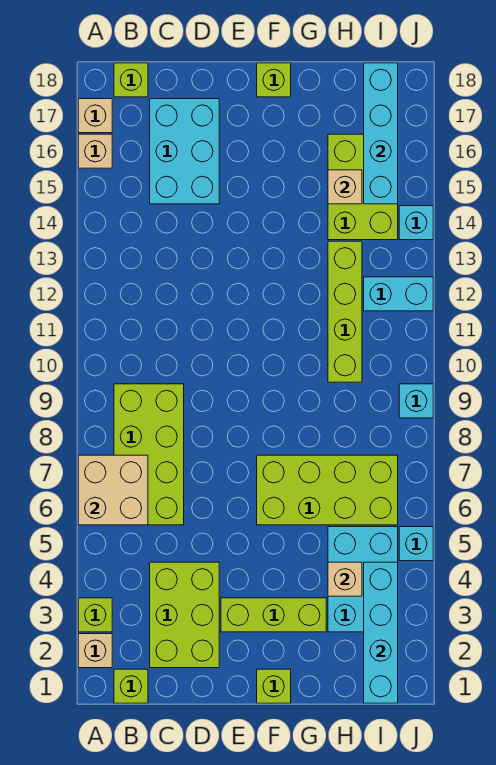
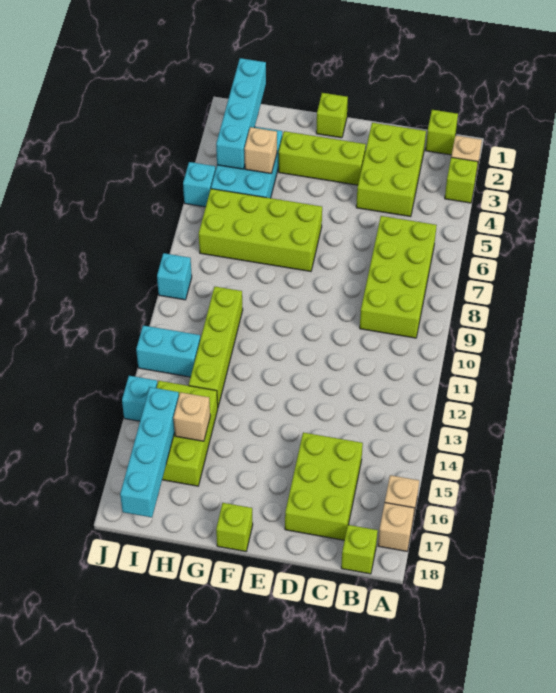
tan brick A6:B7 level 2 -> none
cyan brick C15:D17 level 1 -> lime brick C15:D17 level 1

